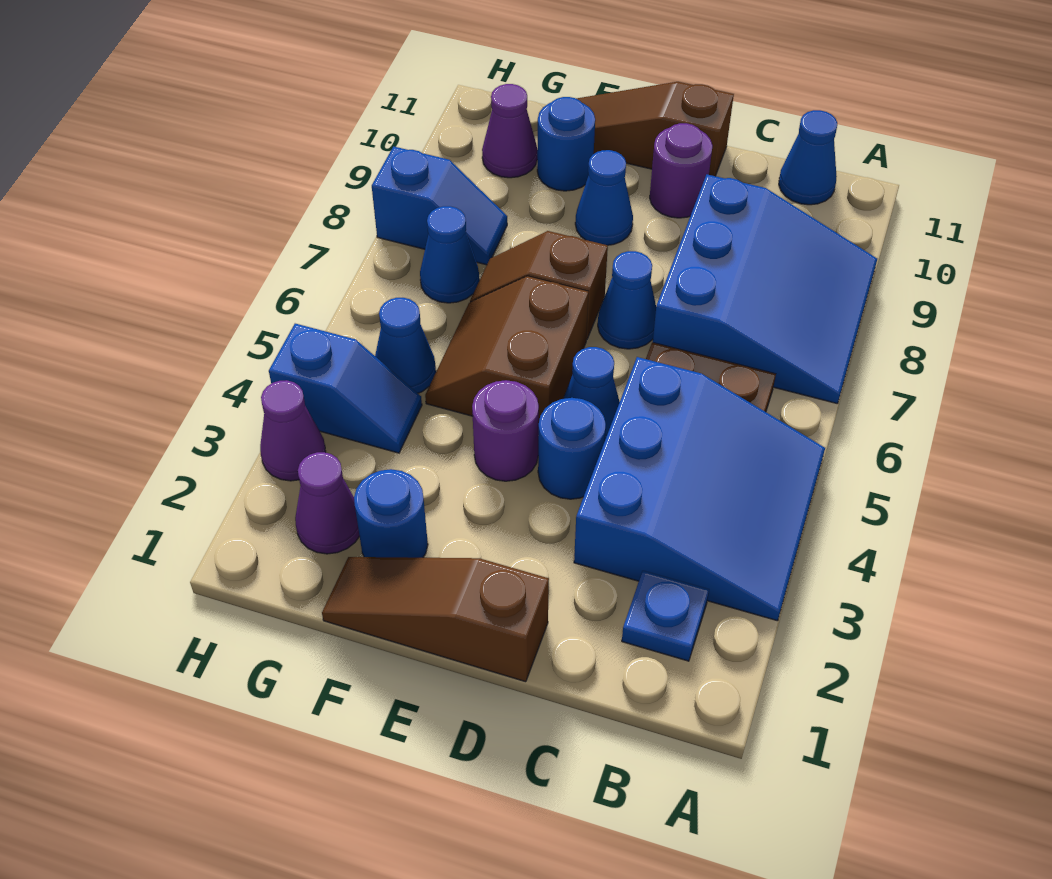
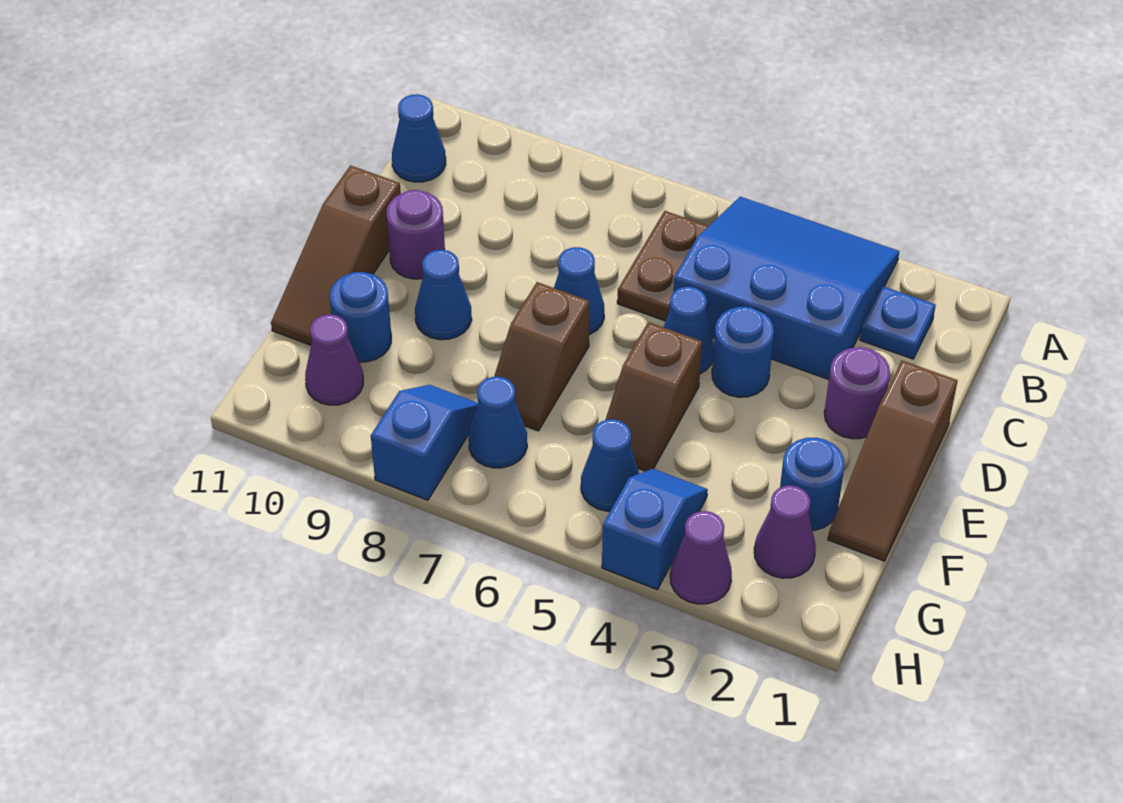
blue slope A7:C9 level 1 top C -> none
purple round brick E4 level 1 -> purple round brick D2 level 1
brown slope E5:F6 level 1 top E -> brown slope E5:F5 level 1 top E

